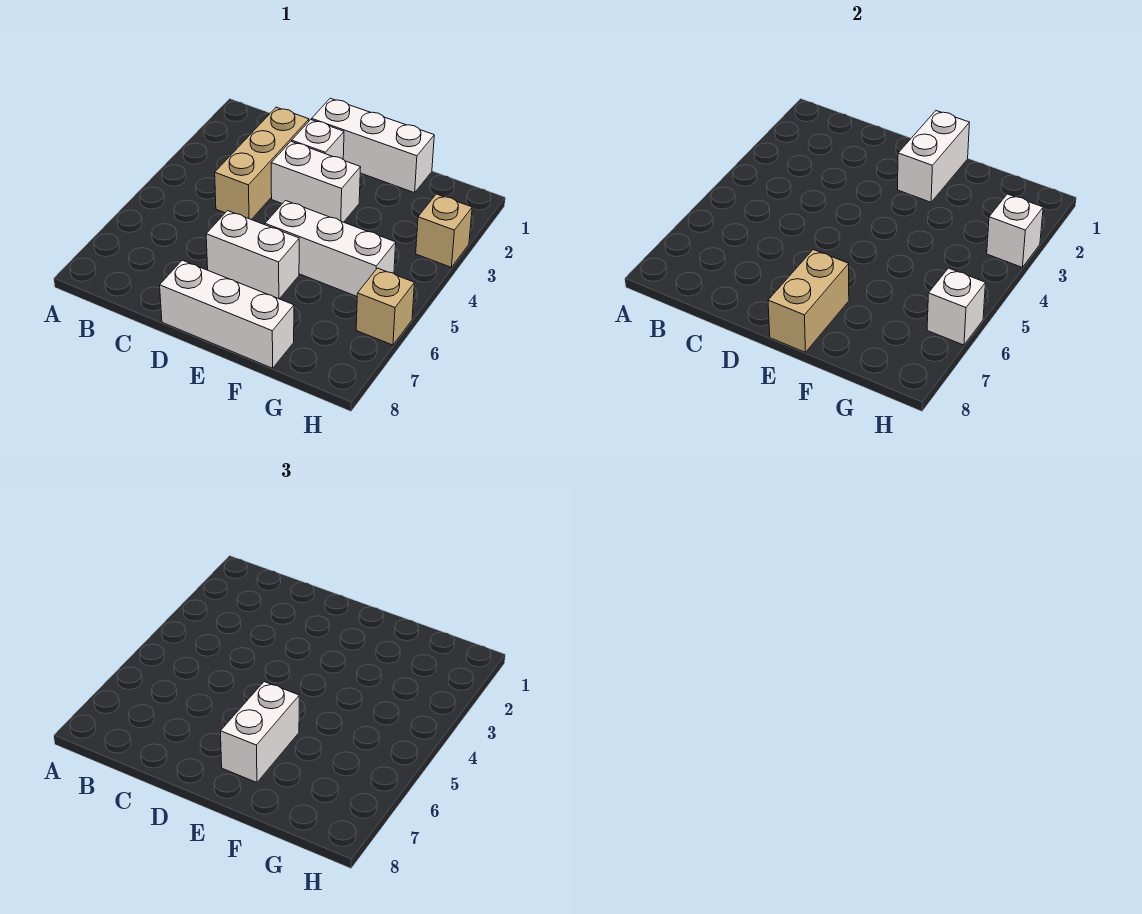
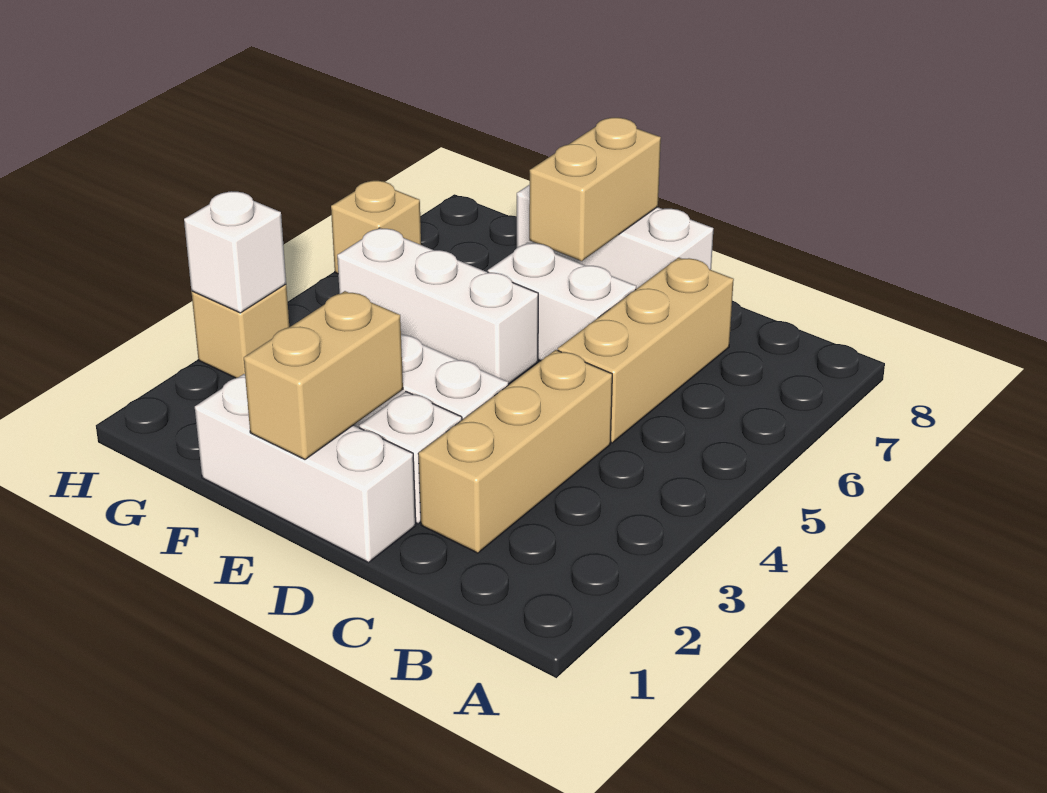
none -> tan brick C5:C7 level 1
white brick E1:E2 level 2 -> tan brick E1:E2 level 2
white brick E6:E7 level 3 -> none
white brick H6 level 2 -> none

